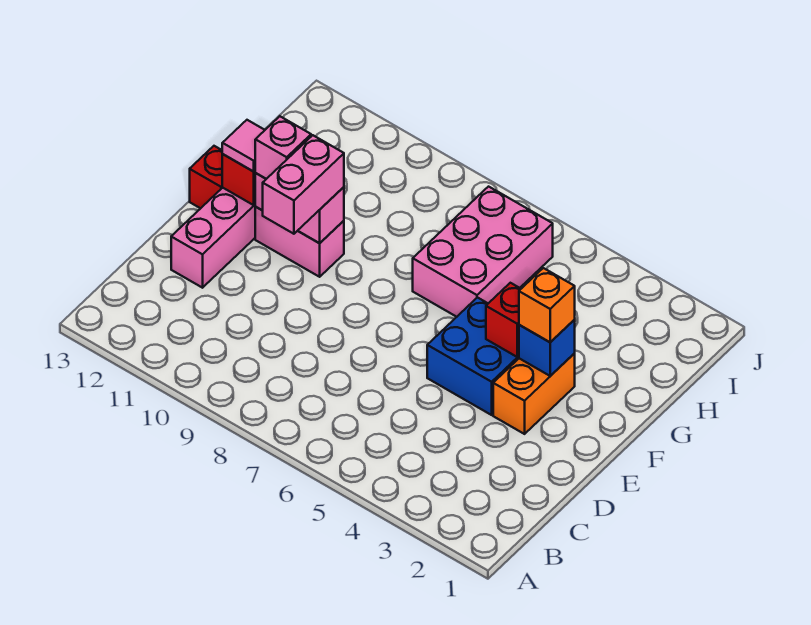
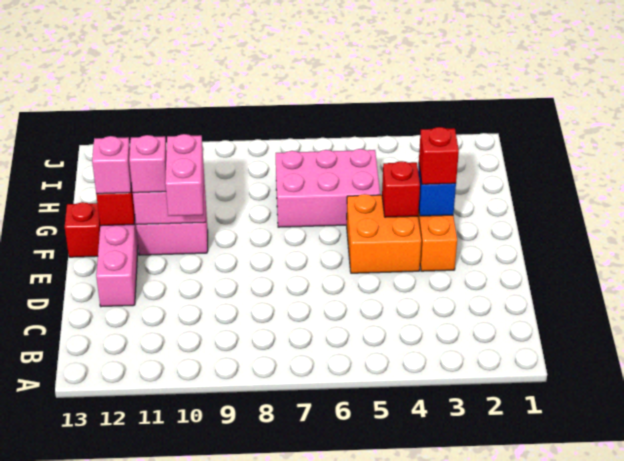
blue brick E4:F5 level 1 -> orange brick E4:F5 level 1
orange brick F3 level 3 -> red brick F3 level 3
pink tile F12 level 3 -> pink brick F12 level 3
pink brick G6:I7 level 1 -> pink brick G5:H7 level 1

